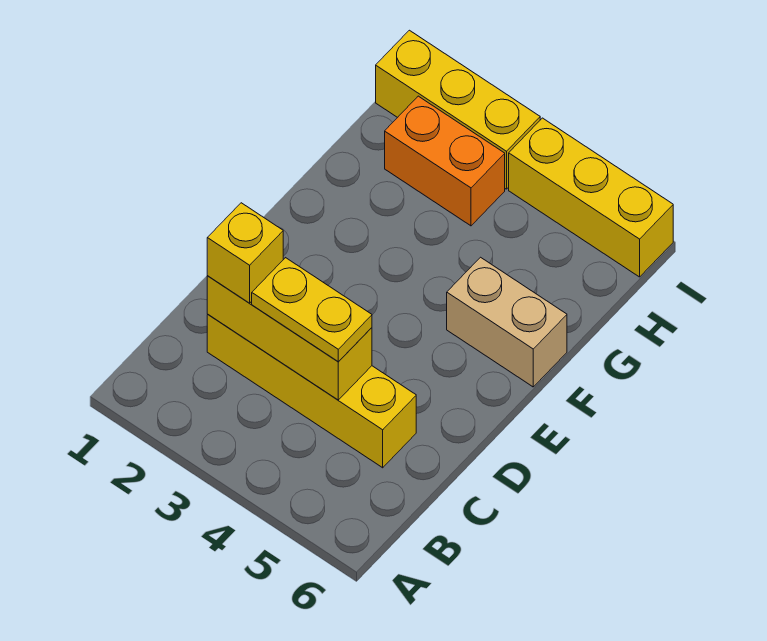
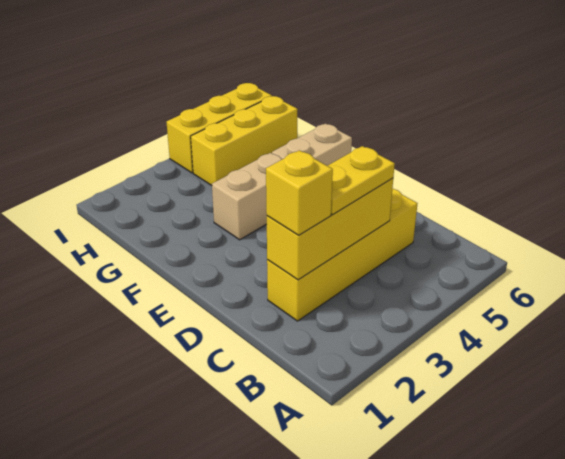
none -> tan brick F3:F4 level 1
orange brick H2:H3 level 1 -> none
yellow brick I1:I3 level 1 -> yellow brick H4:H6 level 1

